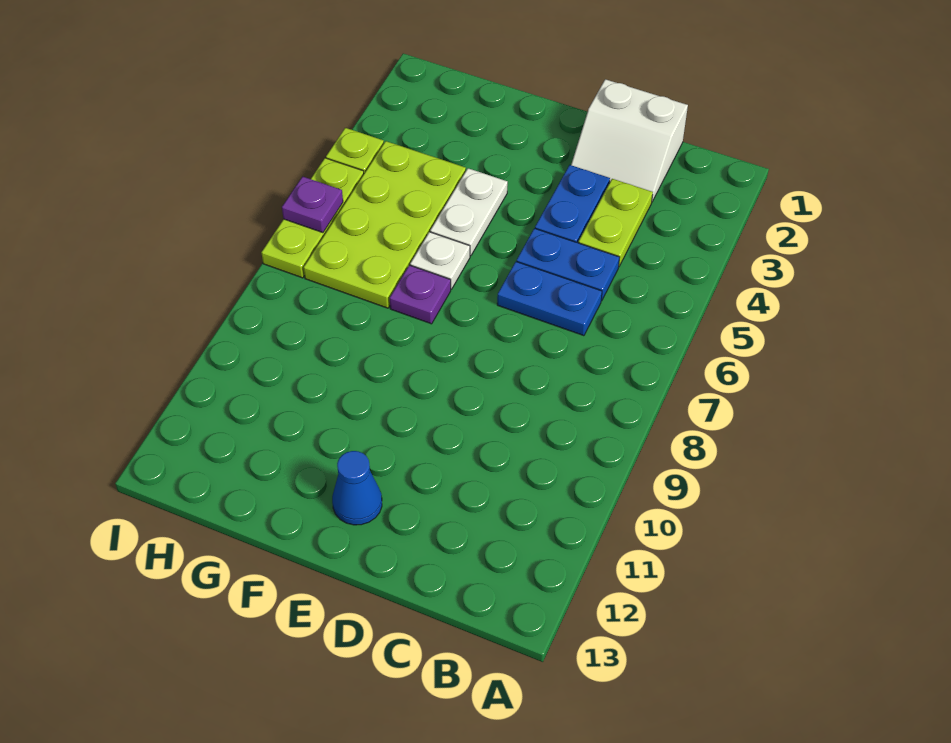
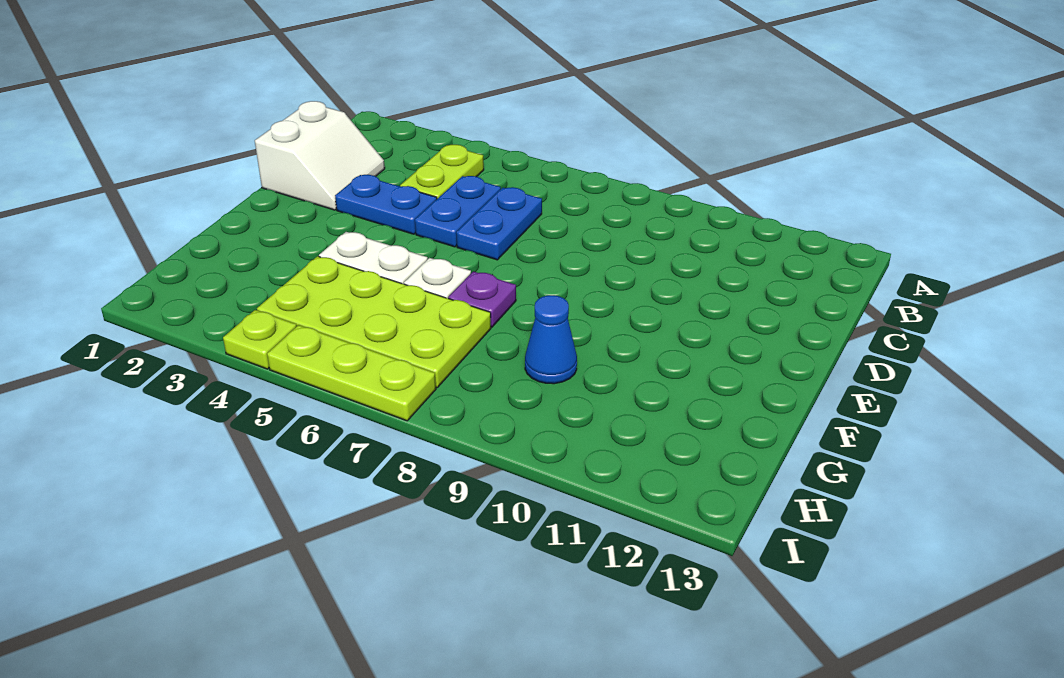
lime plate C3:C4 level 1 -> lime plate B4:C4 level 1
blue cone E12 level 1 -> blue cone G9 level 1
purple plate I6 level 2 -> none

